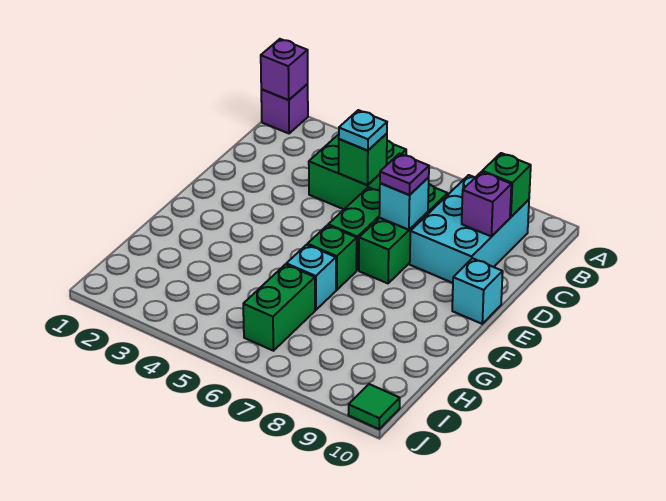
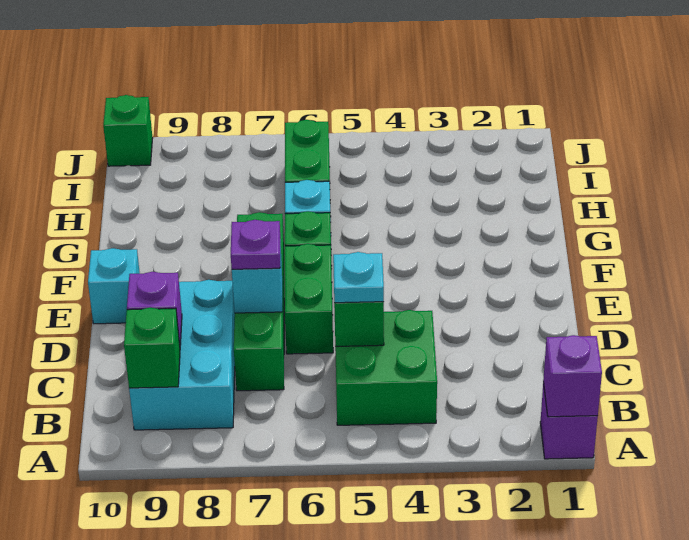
green brick C7:E7 level 1 -> green brick C7:F7 level 1
green tile J10 level 1 -> green brick J10 level 1

